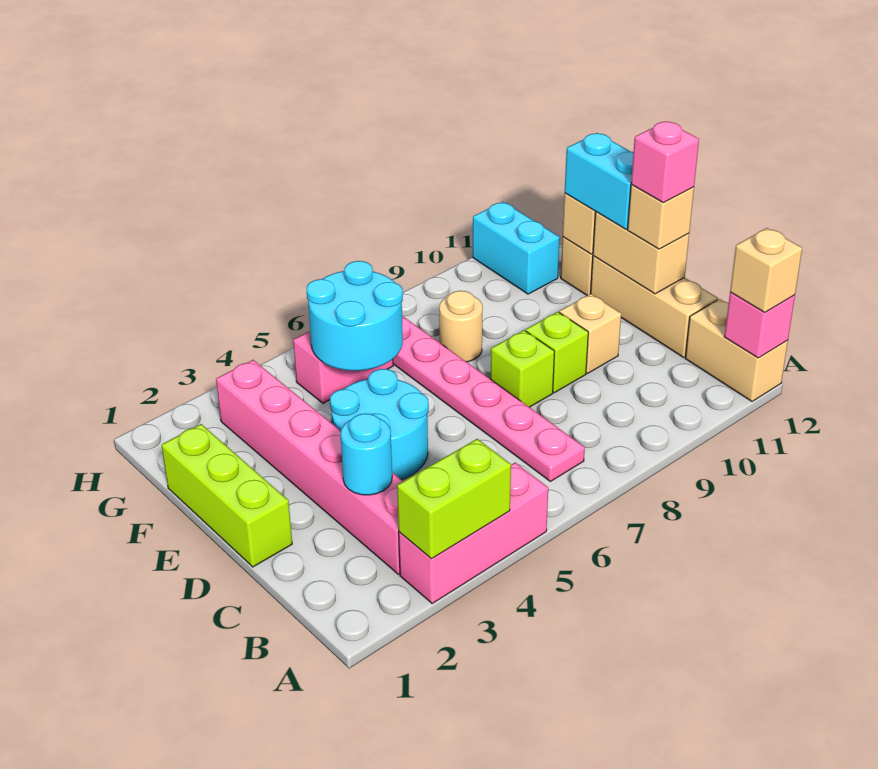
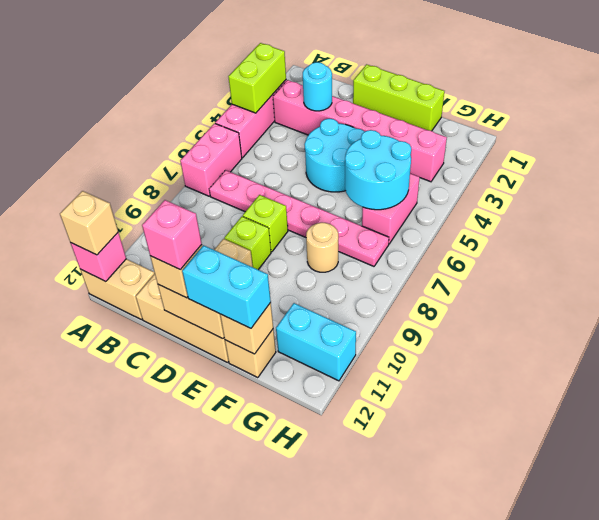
none -> pink brick A6:A7 level 1

